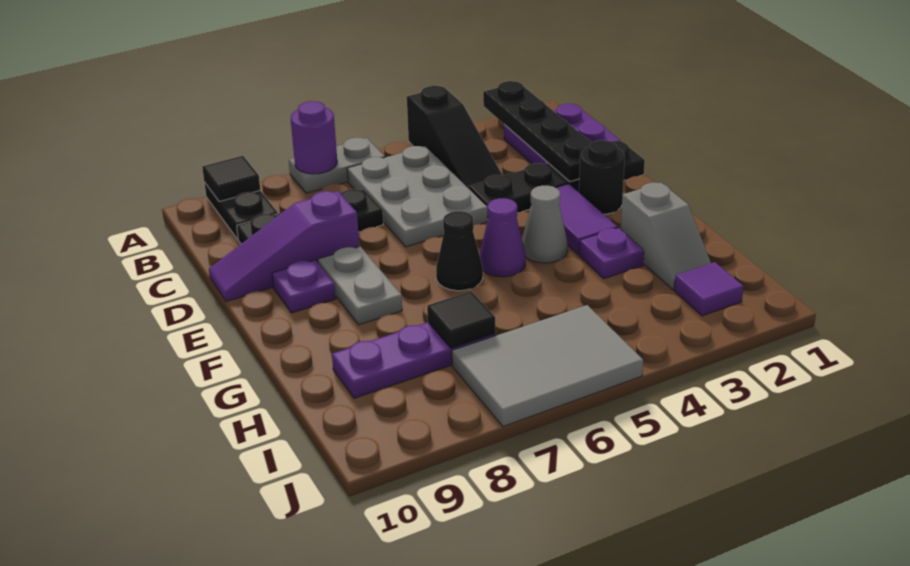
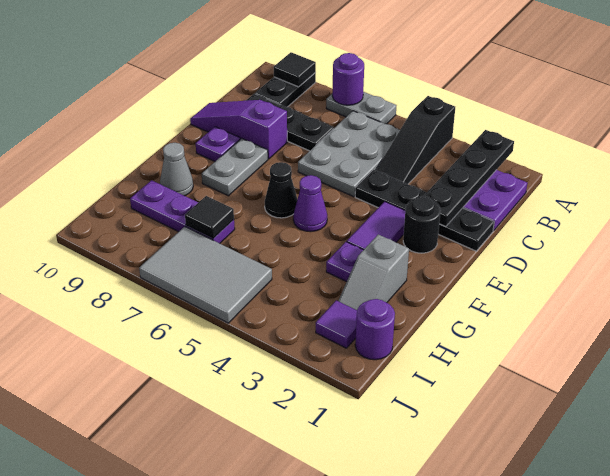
grey cone F4 level 1 -> grey cone G9 level 1
none -> purple round brick I1 level 1

